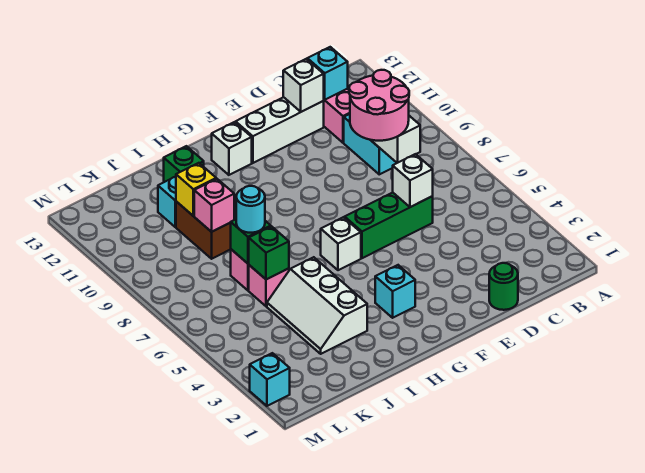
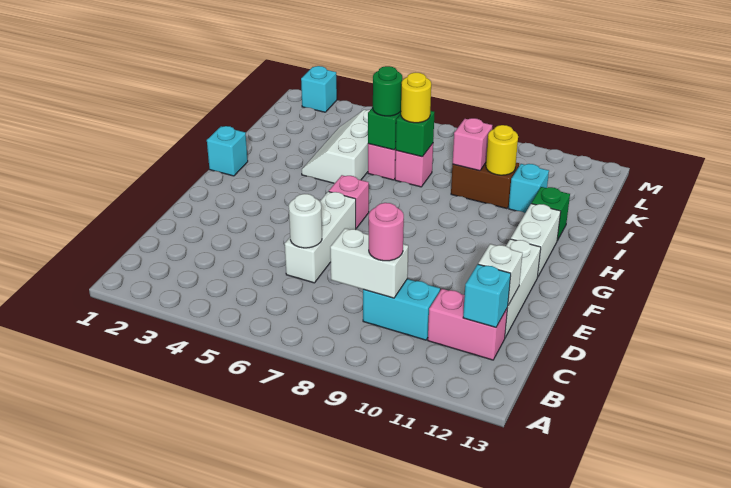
pink round brick C8:D9 level 3 -> pink round brick C9 level 3
green round brick D1 level 1 -> green round brick J6 level 3
green brick D6:F6 level 1 -> white brick D6:F6 level 1
white brick D6 level 2 -> white round brick D6 level 2
cyan brick G3 level 1 -> cyan brick H1 level 1
white brick G6 level 1 -> pink brick G6 level 1
white brick G12 level 1 -> white brick G12:H12 level 1
white slope I3:J5 level 1 top I -> white slope I4:K5 level 1 top 5
cyan round brick J7 level 3 -> yellow round brick J7 level 3
yellow brick J10 level 2 -> yellow round brick J10 level 2

